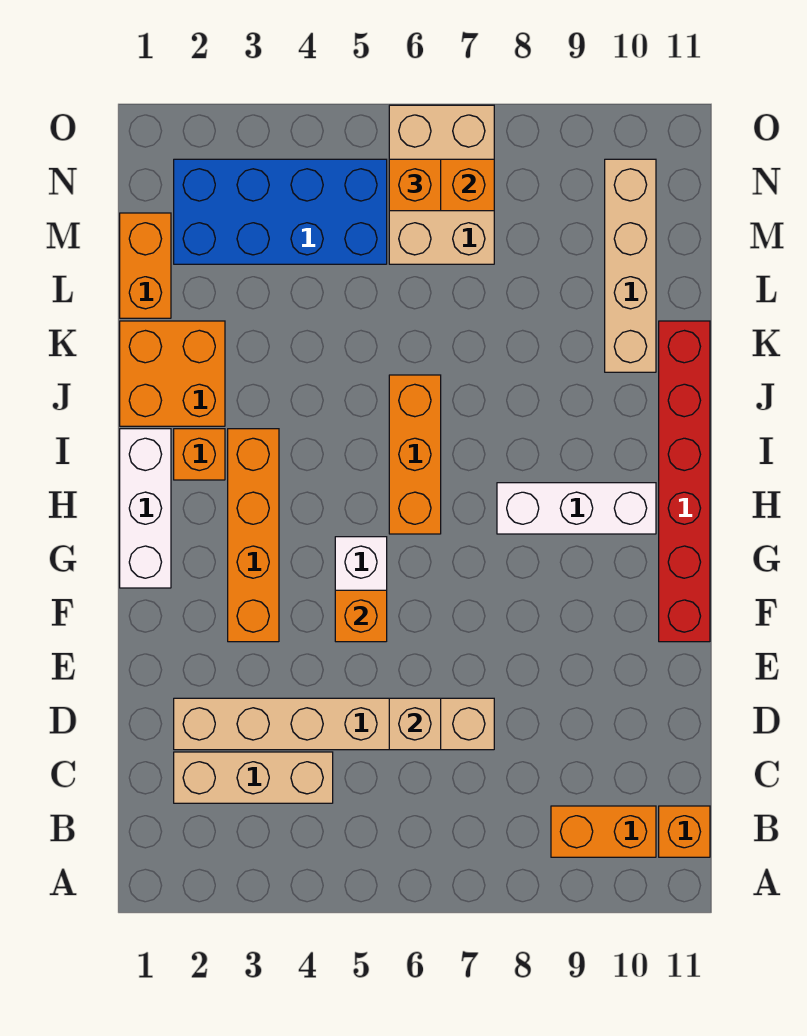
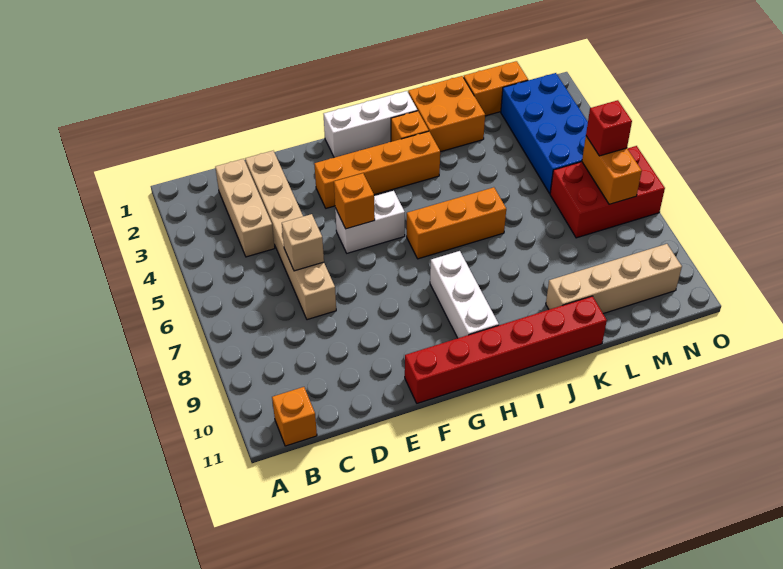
orange brick B9:B10 level 1 -> none
tan brick M6:O7 level 1 -> red brick M6:O7 level 1
orange brick N6 level 3 -> red brick N6 level 3

